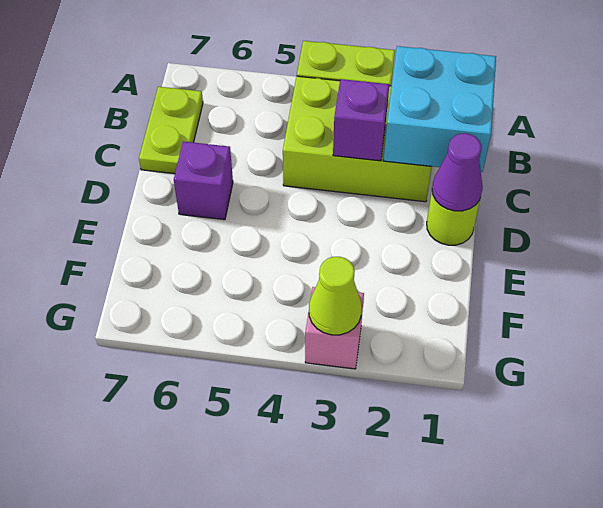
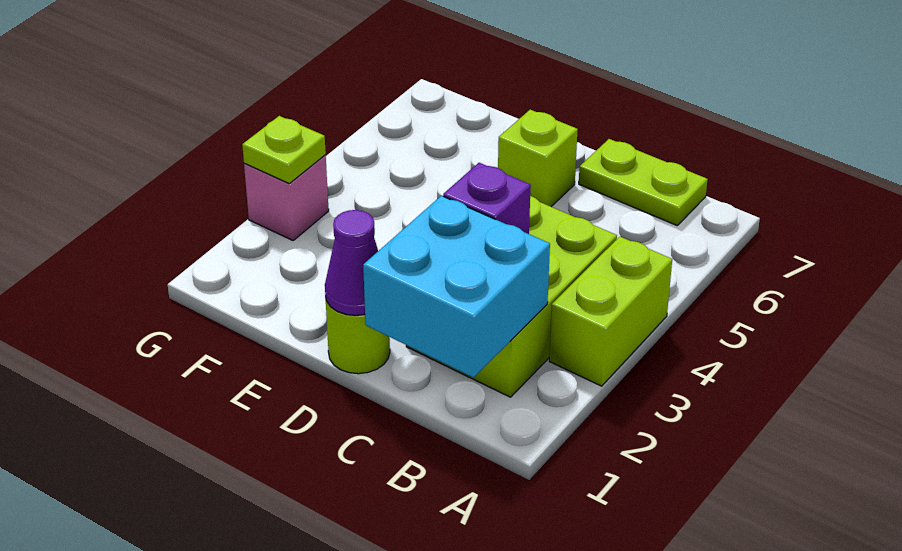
purple brick D6 level 1 -> lime brick D6 level 1
lime cone G3 level 2 -> lime plate G3 level 2

